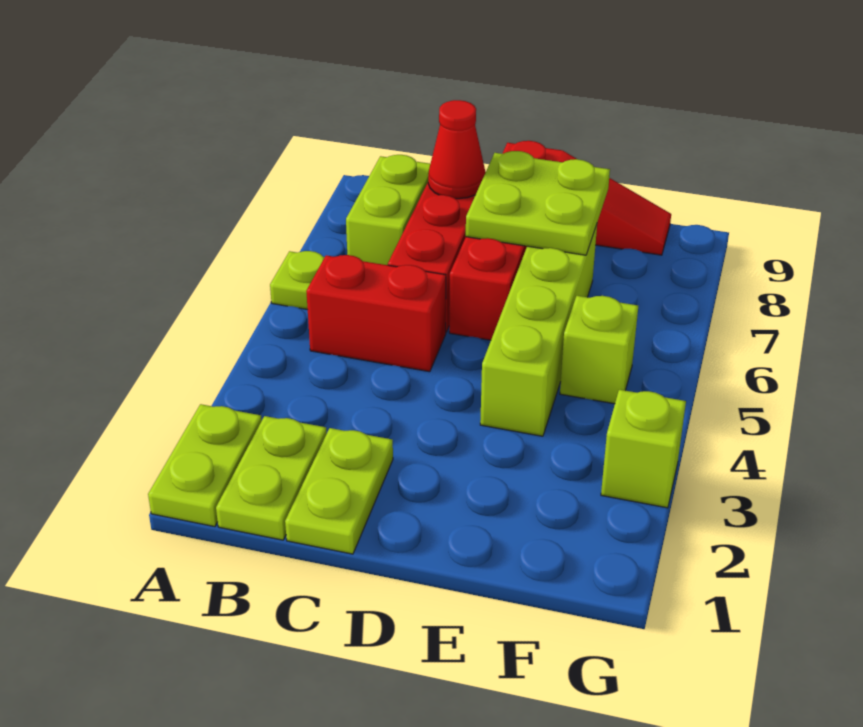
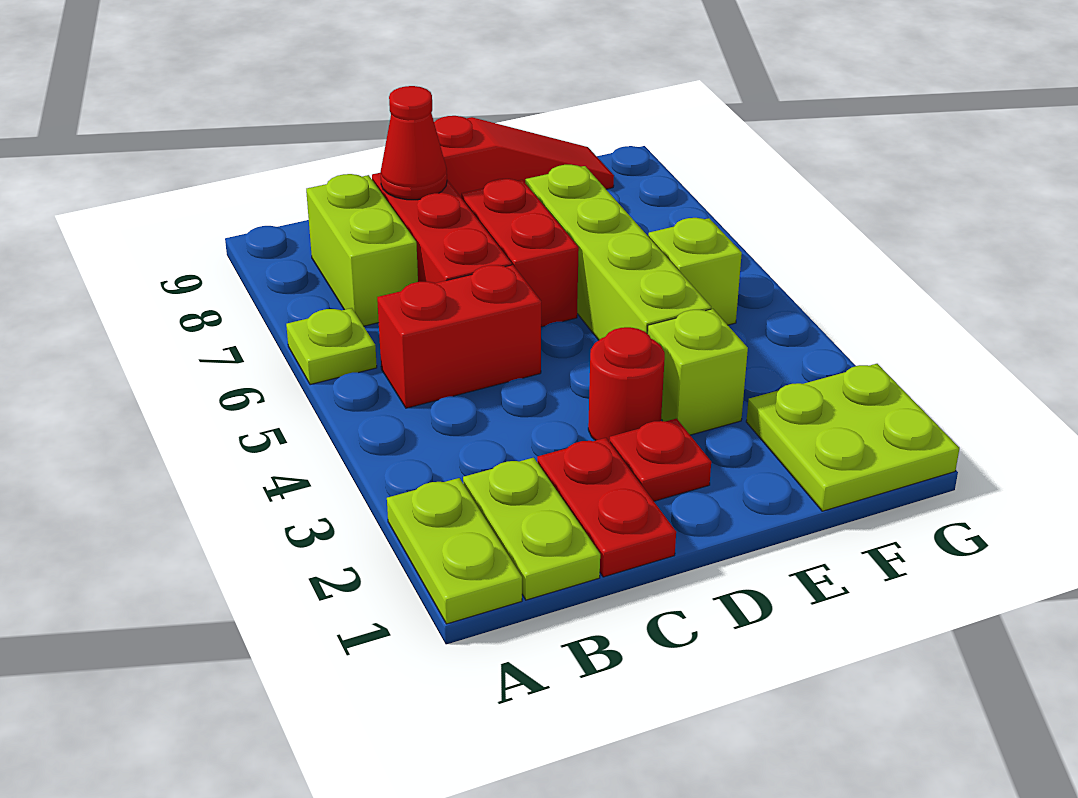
lime plate C1:C2 level 1 -> red plate C1:C2 level 1
none -> red plate D2 level 1
none -> red round brick D3 level 1
lime plate D7:E8 level 2 -> lime plate F1:G2 level 1
lime brick G3 level 1 -> lime brick E3 level 1

